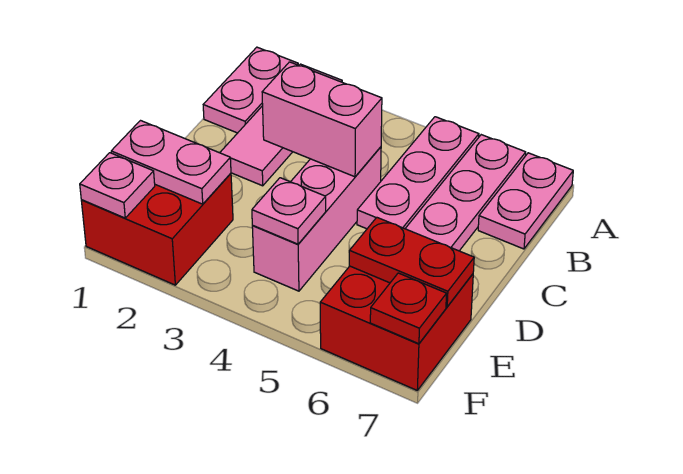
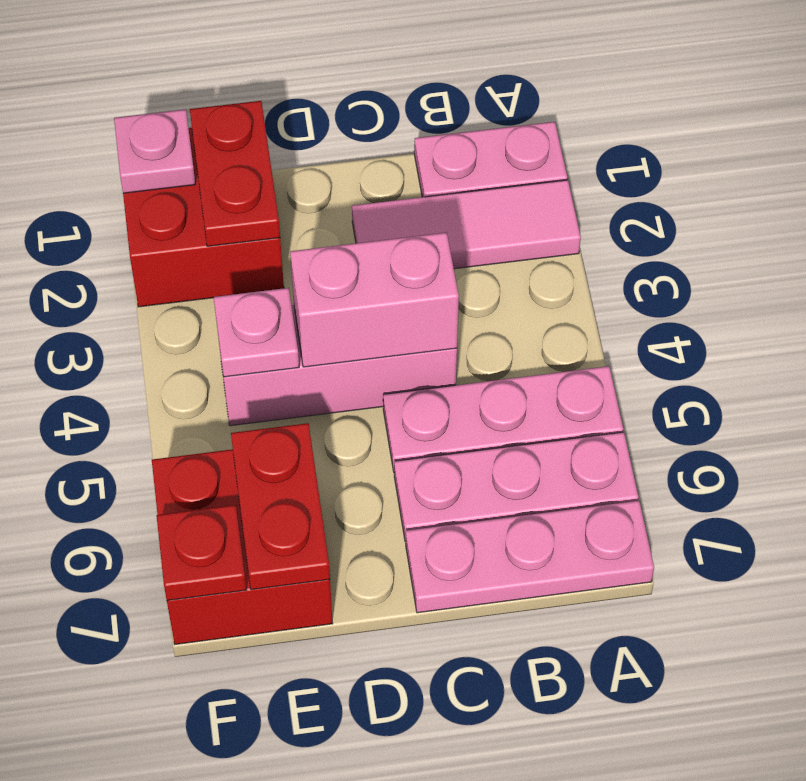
pink plate A7:B7 level 1 -> pink plate A7:C7 level 1
pink brick C3:C4 level 2 -> pink brick C4:D4 level 2
pink plate E1:E2 level 2 -> red plate E1:E2 level 2

